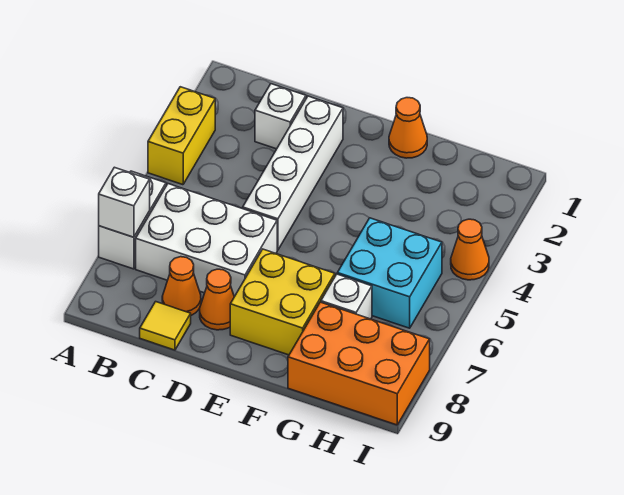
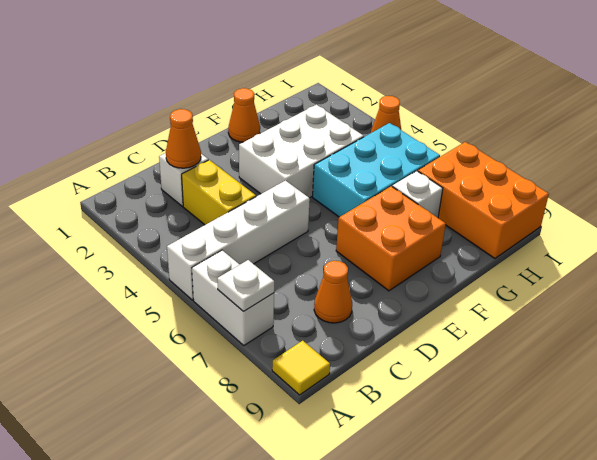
yellow brick A3:A4 level 1 -> yellow brick C3:C4 level 1
white brick A7 level 2 -> white plate A7 level 2
white brick B6:D7 level 1 -> white brick E3:G4 level 1
yellow tile C9 level 1 -> yellow tile A9 level 1
white brick D2:D5 level 1 -> white brick A5:D5 level 1
orange cone D8 level 1 -> orange cone C2 level 2
yellow brick E7:F8 level 1 -> orange brick E7:F8 level 1
cyan brick G5:H6 level 1 -> cyan brick F5:H6 level 1
orange brick G8:I9 level 1 -> orange brick H7:I9 level 1

